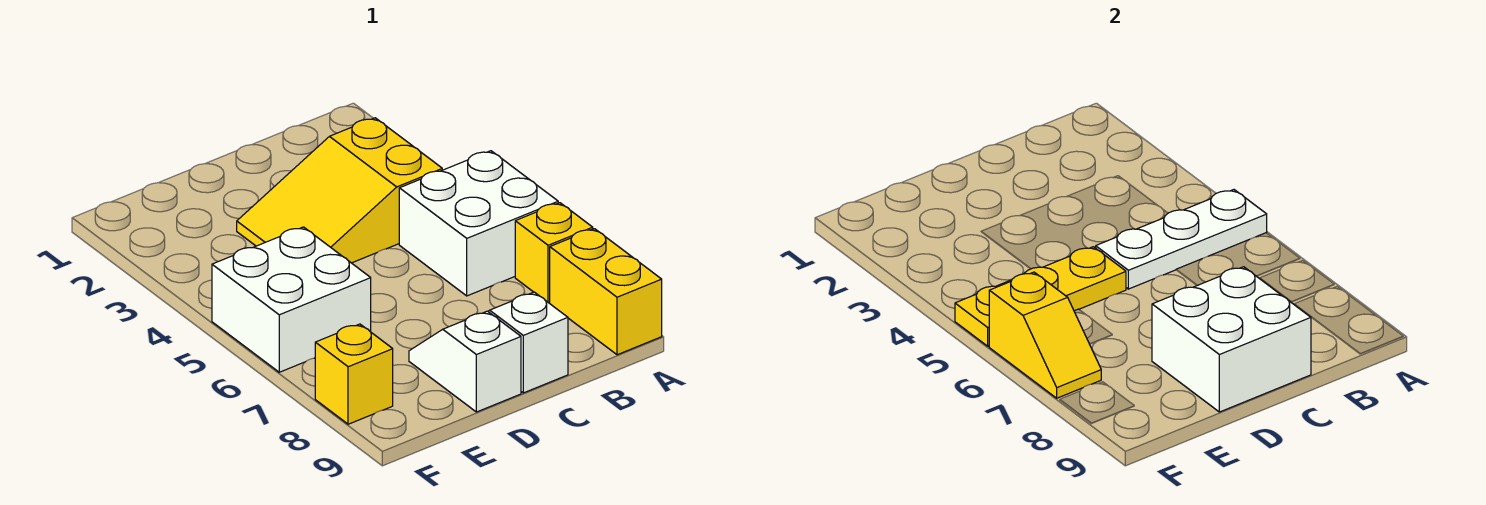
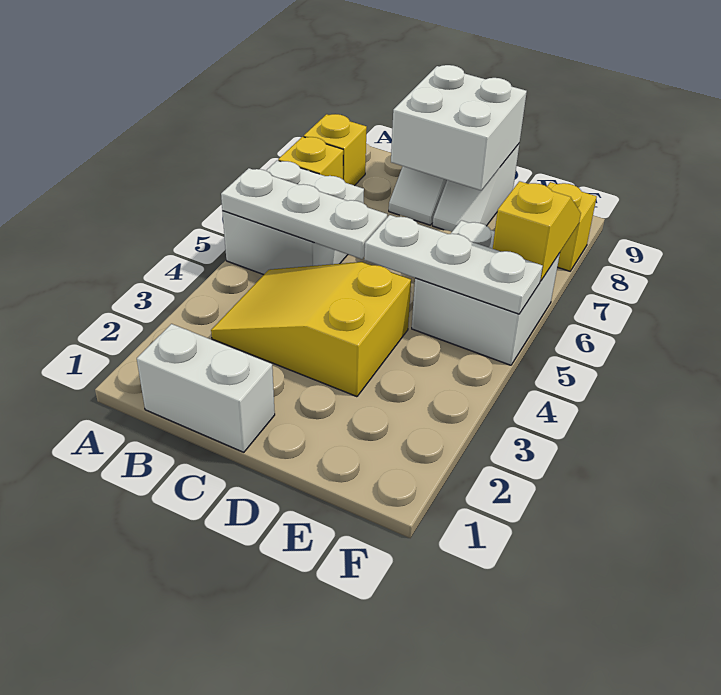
yellow brick A8:A9 level 1 -> yellow brick A8 level 1
none -> white brick B1:C1 level 1
yellow slope B3:D4 level 1 top B -> yellow slope B3:D4 level 1 top D
yellow plate D5:F5 level 2 -> white plate D5:F5 level 2

